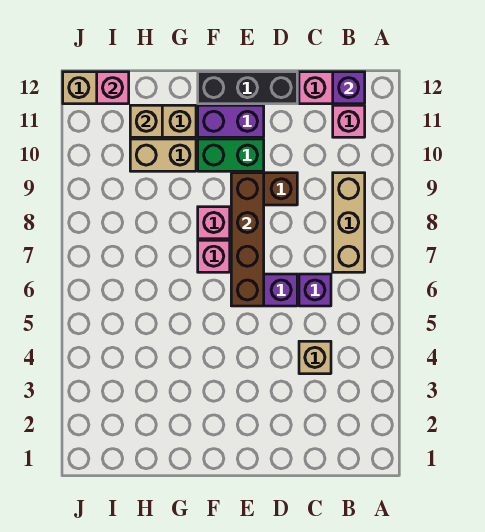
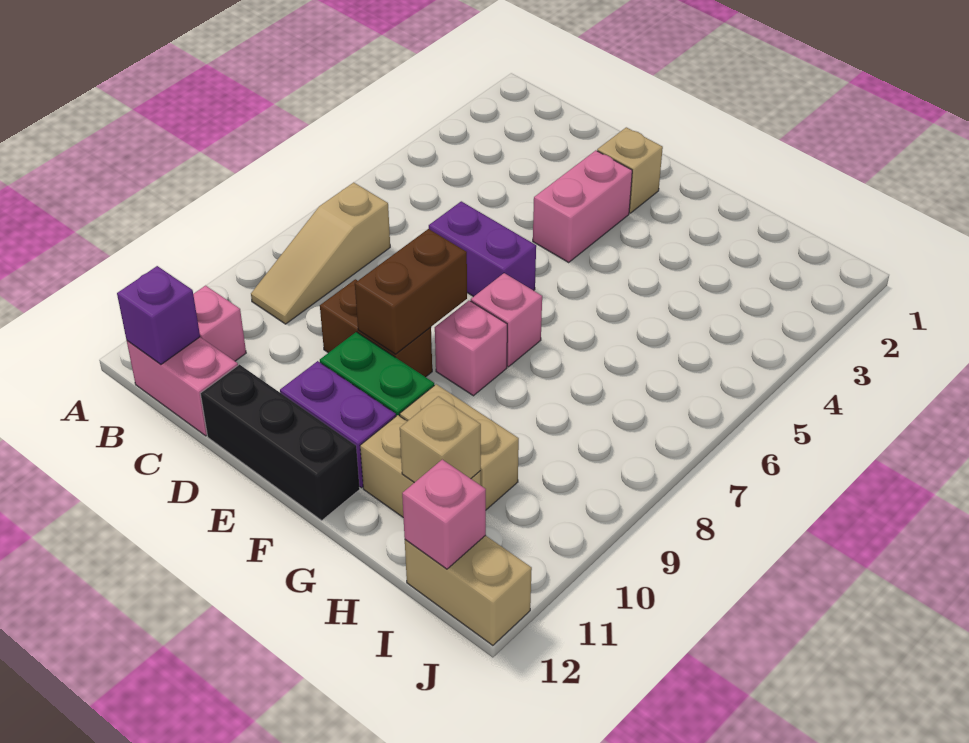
tan brick B7:B9 level 1 -> tan slope B7:B9 level 1 top 7
tan brick C4 level 1 -> tan brick E2 level 1
purple brick C6 level 1 -> none
none -> pink brick E3:E4 level 1
brown brick E6:E9 level 2 -> brown brick E8:E9 level 2

